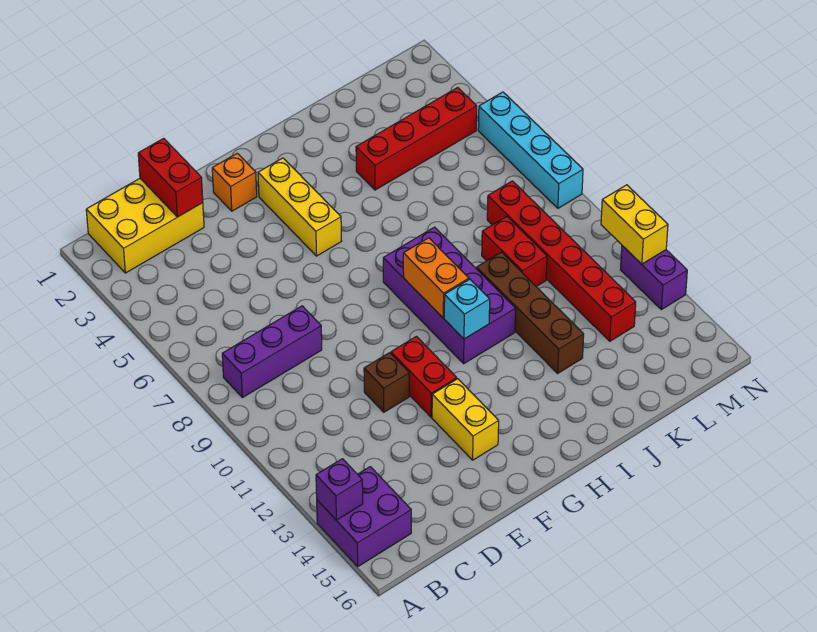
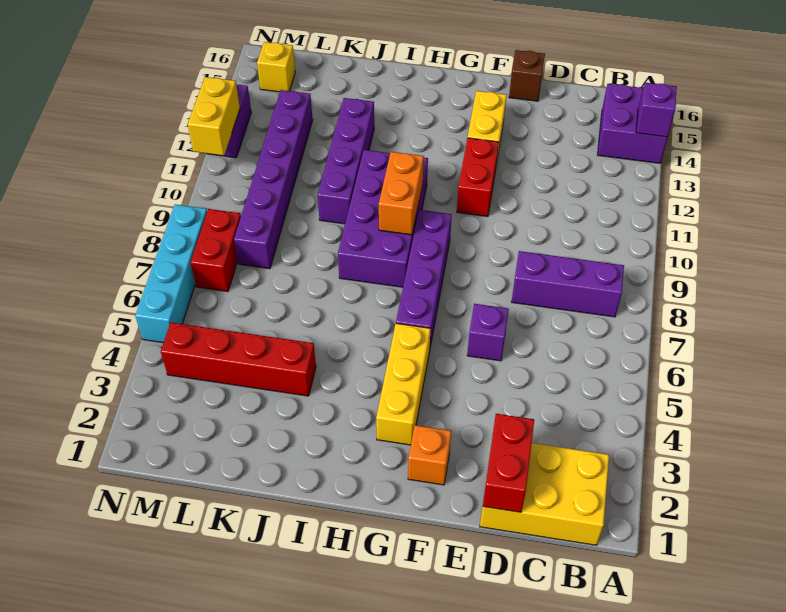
none -> purple brick E6 level 1
brown brick E11 level 1 -> brown brick E16 level 1
none -> purple brick G6:G9 level 1
cyan brick H11 level 2 -> none
brown brick J10:J13 level 1 -> purple brick J10:J13 level 1
red brick K9:K10 level 1 -> red brick M7:M8 level 1
red brick L8:L13 level 1 -> purple brick L8:L13 level 1
none -> yellow brick M15 level 1

